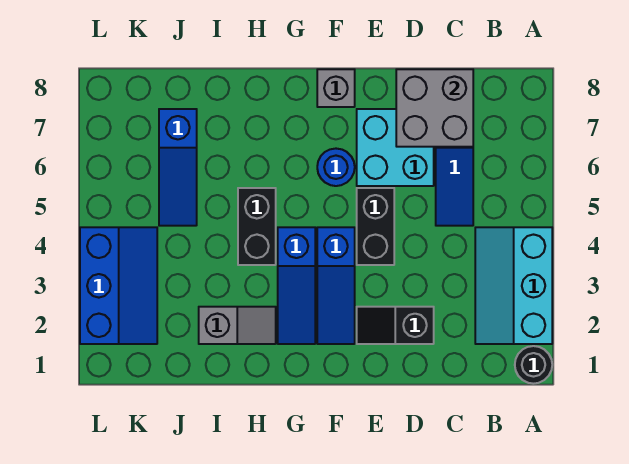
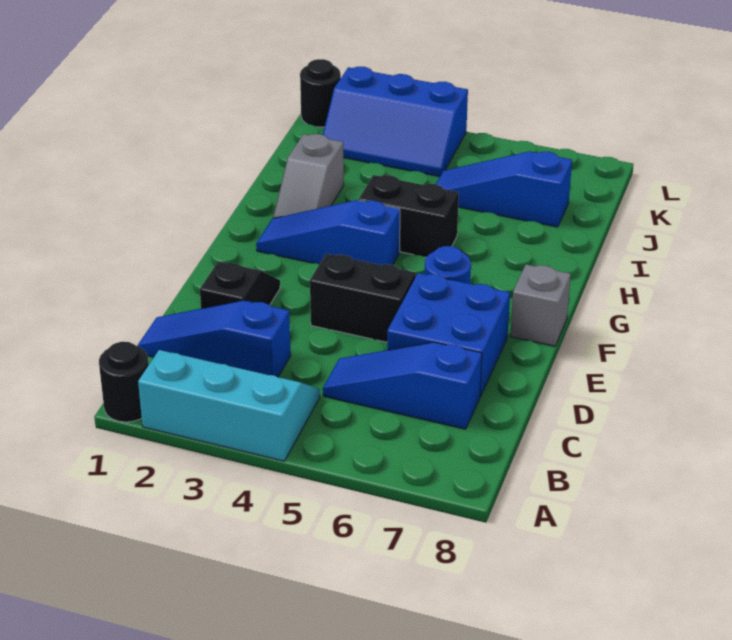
grey brick C7:D8 level 2 -> none
cyan brick D6:E7 level 1 -> blue brick D6:E7 level 1
blue slope F2:F4 level 1 top 4 -> blue slope C1:C3 level 1 top 3
none -> black round brick L1 level 1

